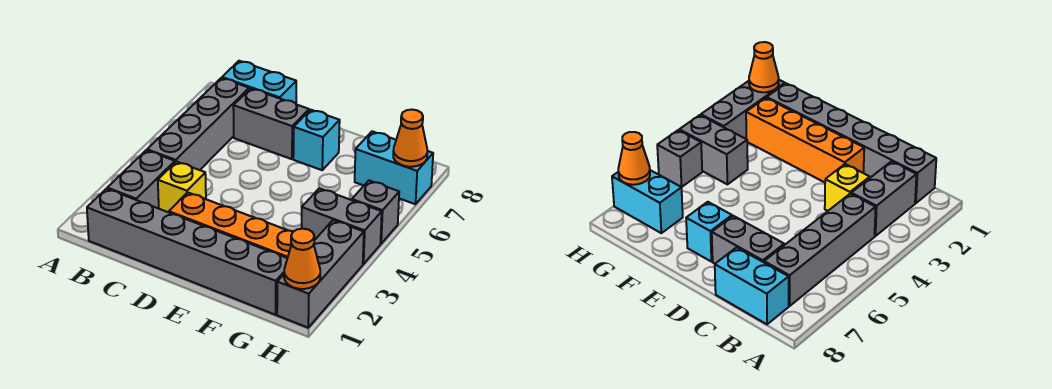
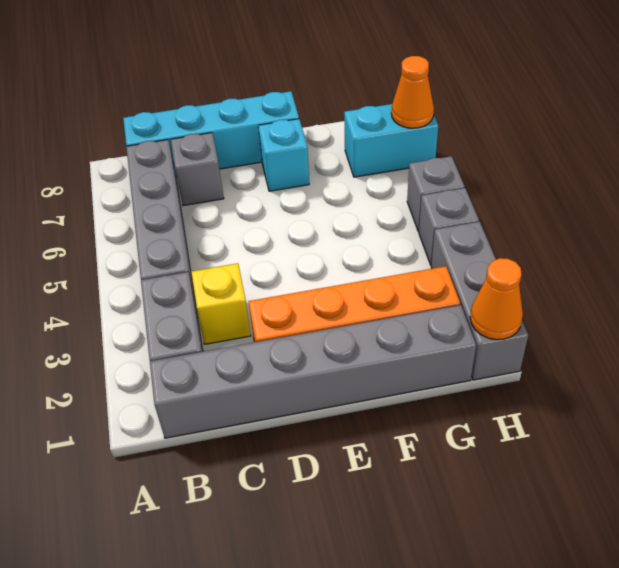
cyan brick B8:C8 level 1 -> cyan brick B8:E8 level 1
grey brick C7:D7 level 1 -> grey brick C7 level 1
grey brick G4:H4 level 1 -> grey brick H4 level 1

